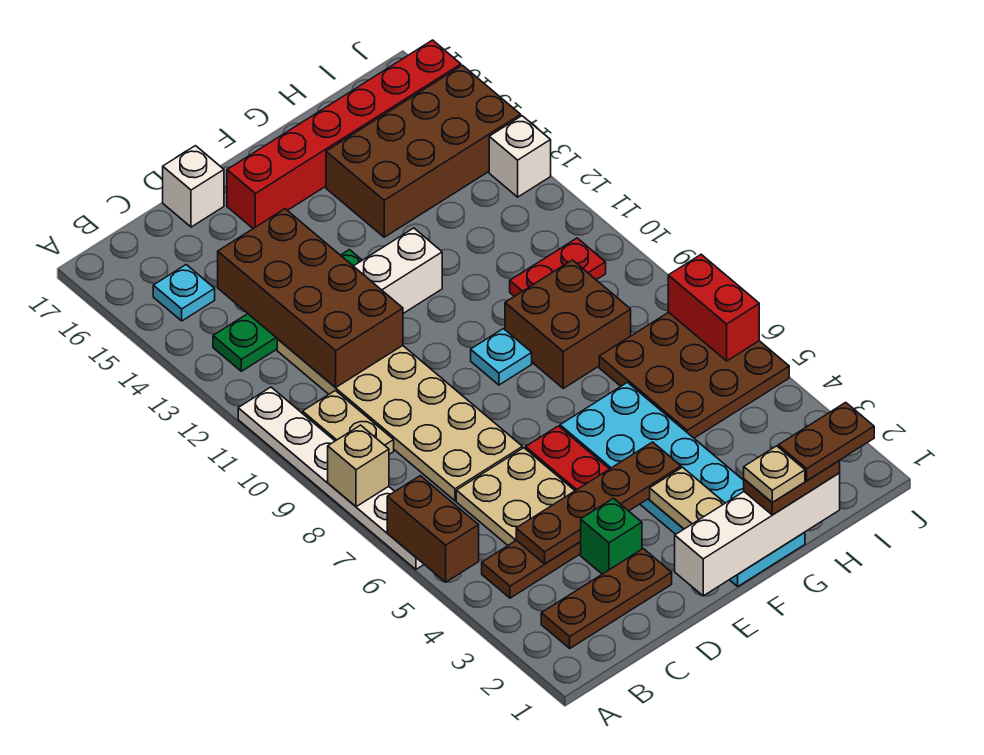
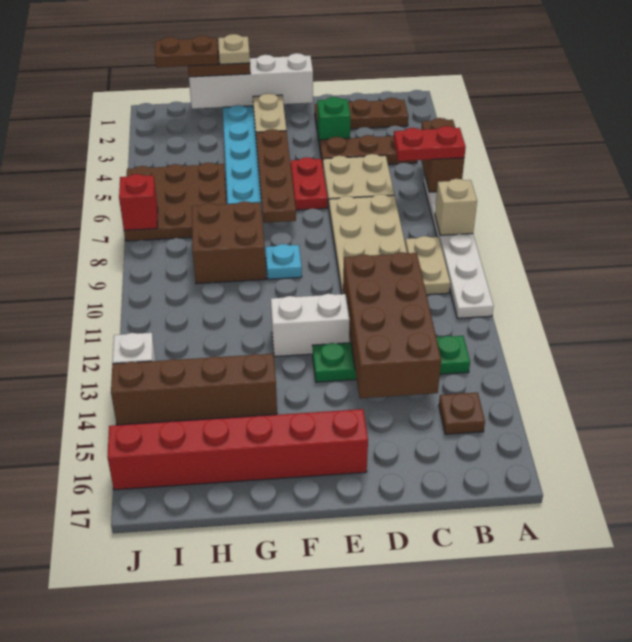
cyan plate B15 level 1 -> brown plate B15 level 1
brown plate C4:F4 level 2 -> brown plate F4:F7 level 2
white brick D17 level 1 -> none
brown brick G14:J15 level 1 -> brown brick G14:J14 level 1
red plate H10:I10 level 1 -> red plate A6:B6 level 3
red brick J6:J7 level 2 -> red brick J7 level 2

